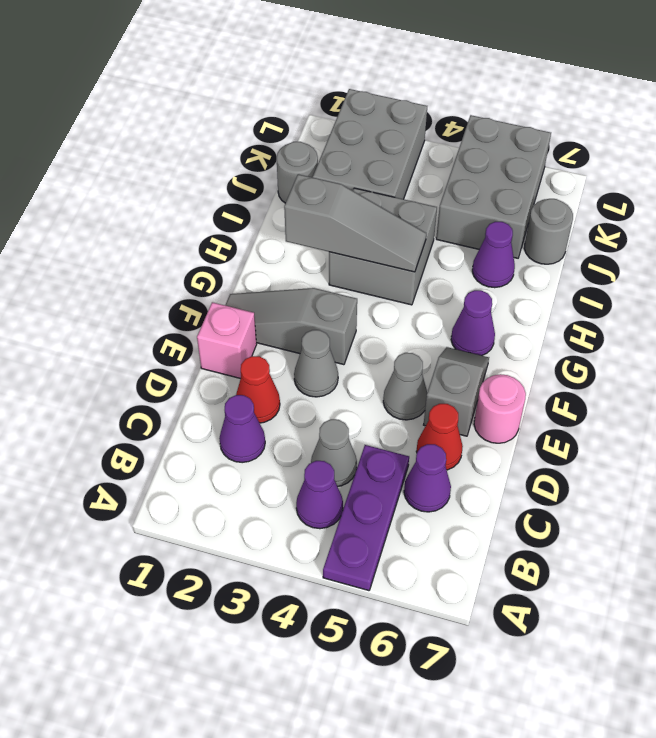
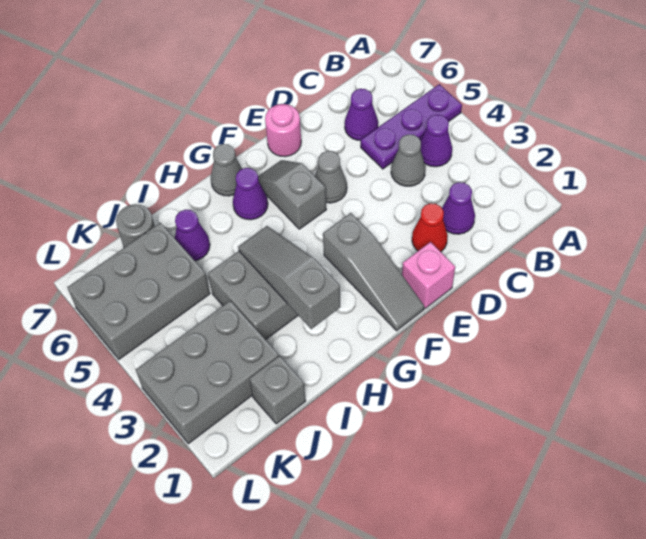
red cone D6 level 1 -> none
grey cone E3 level 1 -> grey cone G7 level 1
grey slope E6:F6 level 1 top E -> grey slope F5:F6 level 1 top 5
grey round brick J1 level 1 -> grey brick J1 level 1

